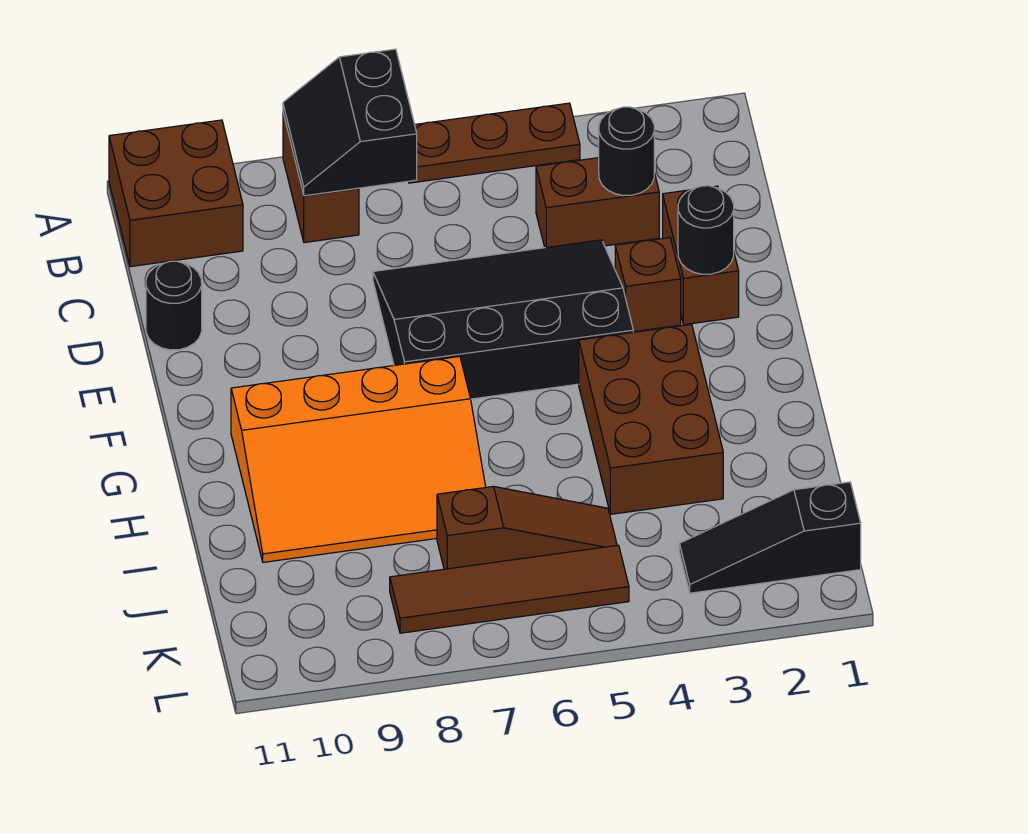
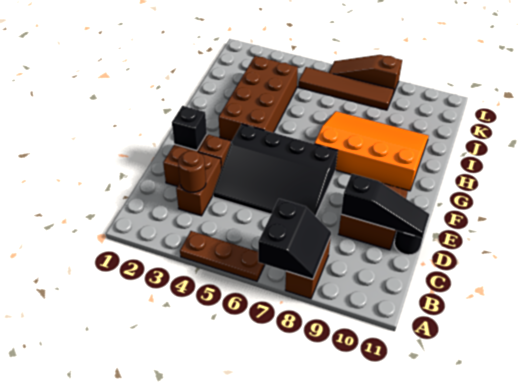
brown brick A10:B11 level 1 -> brown brick D9:E10 level 1
brown brick C3:C4 level 1 -> brown brick C3:D3 level 1
black round brick C3 level 2 -> brown round brick C3 level 2
black round brick E2 level 2 -> black brick E2 level 2
brown brick G3:I4 level 1 -> brown brick G3:J4 level 1
brown slope J5:J7 level 1 top 7 -> brown slope L6:L8 level 1 top 8
black slope K1:K3 level 1 top 1 -> black slope D9:D11 level 2 top 9

